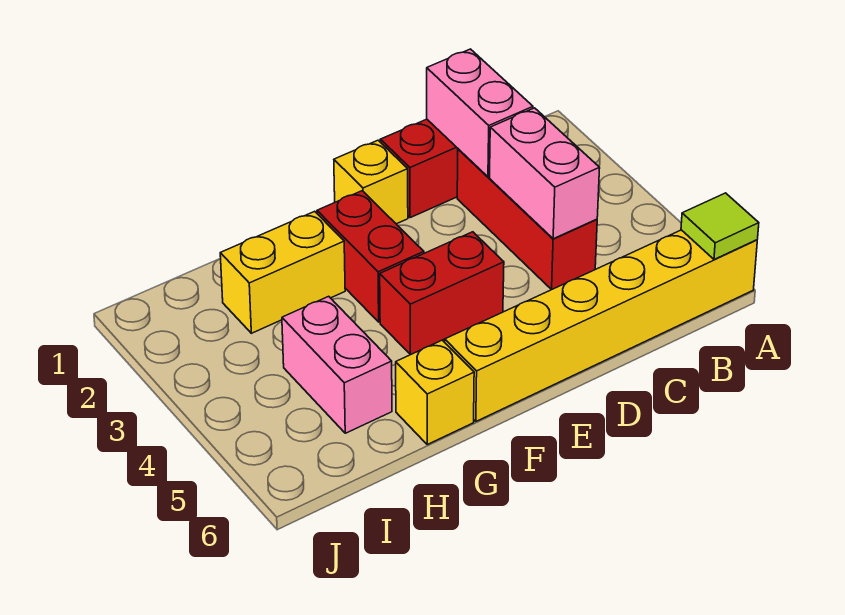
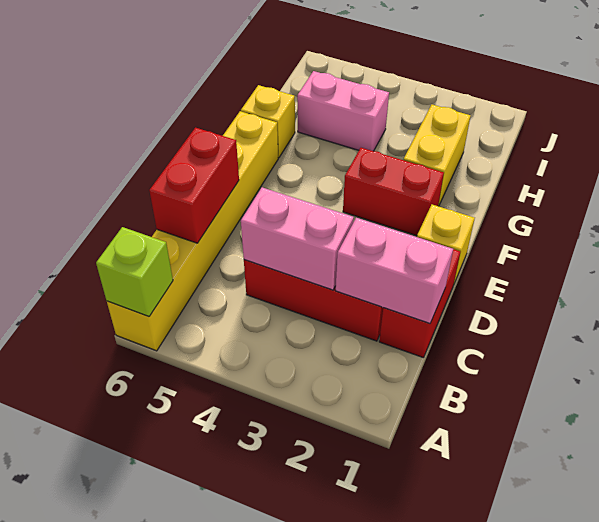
lime tile A6 level 2 -> lime brick A6 level 2
red brick E4:F4 level 1 -> red brick C6:D6 level 2

